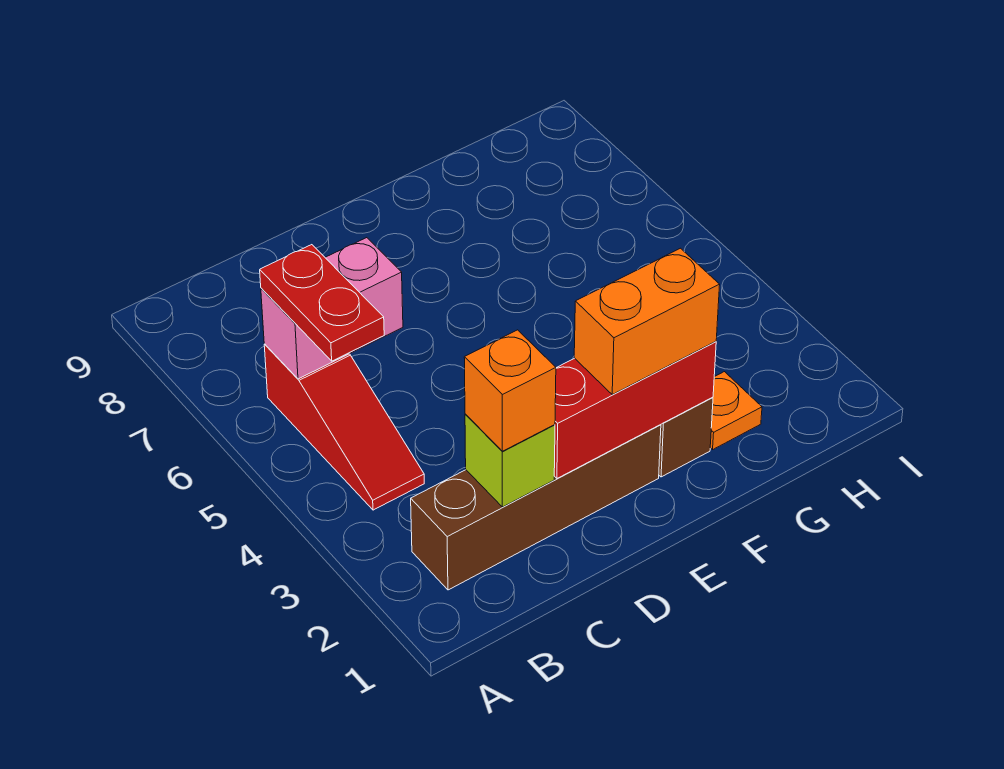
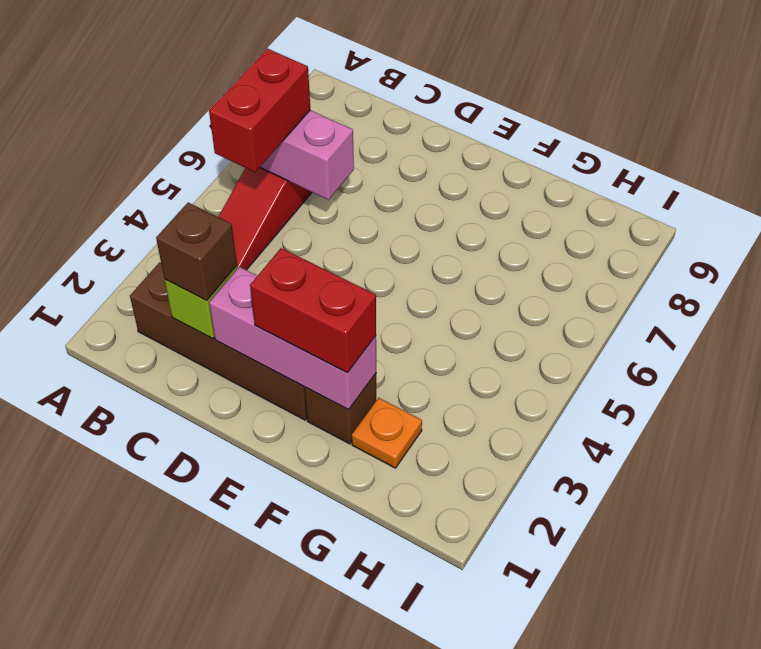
red plate B5:B6 level 3 -> red brick B5:B6 level 3
orange brick C2 level 3 -> brown brick C2 level 3
red brick D2:F2 level 2 -> pink brick D2:F2 level 2
orange brick E2:F2 level 3 -> red brick E2:F2 level 3

